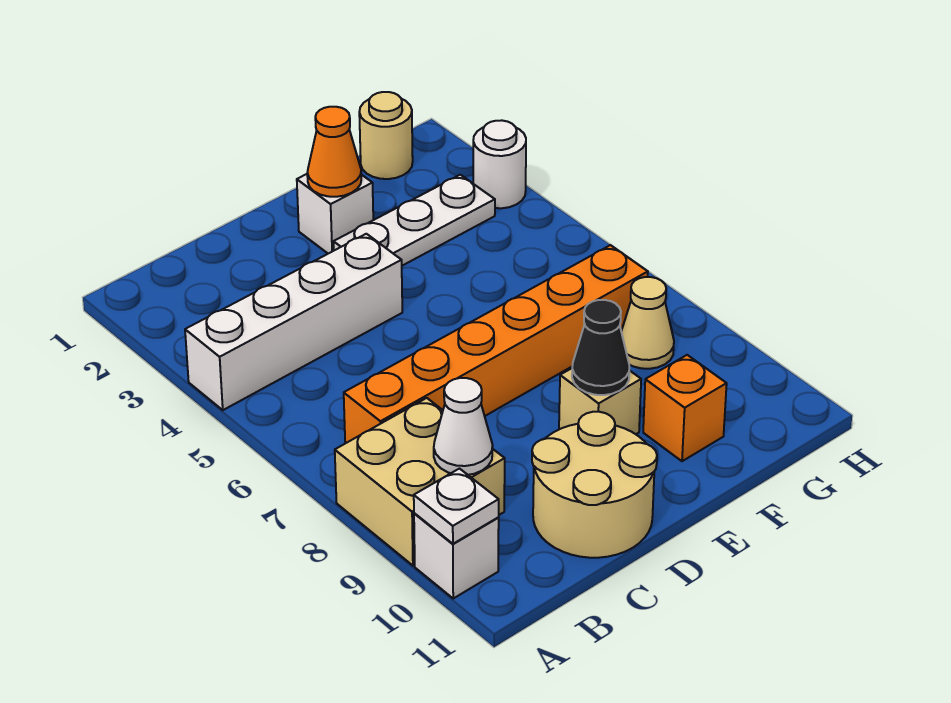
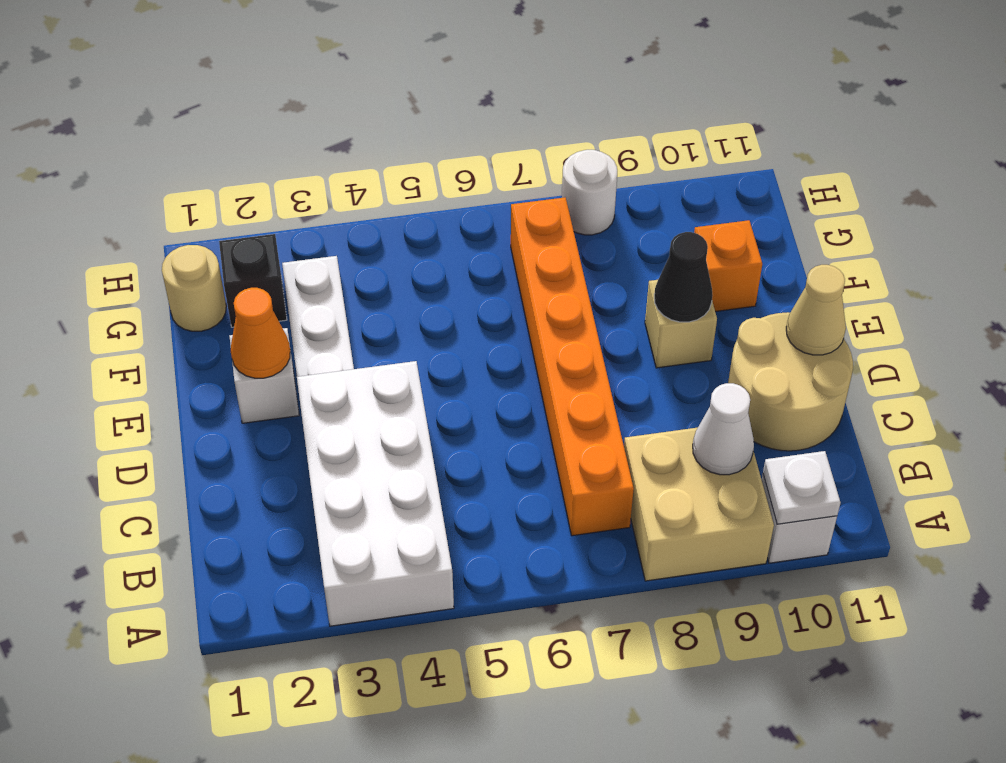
white brick A4:D4 level 1 -> white brick A3:D4 level 1
none -> black brick G2 level 1
tan cone G8 level 1 -> tan cone D11 level 2
white round brick H3 level 1 -> white round brick H8 level 1

